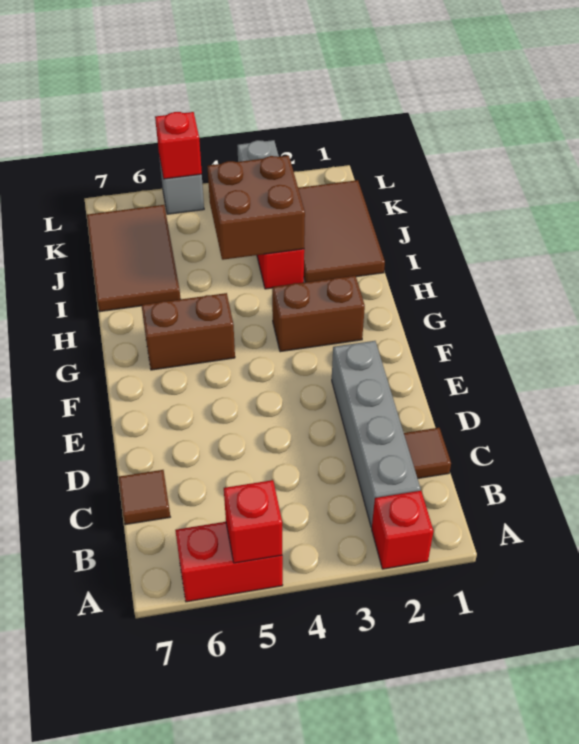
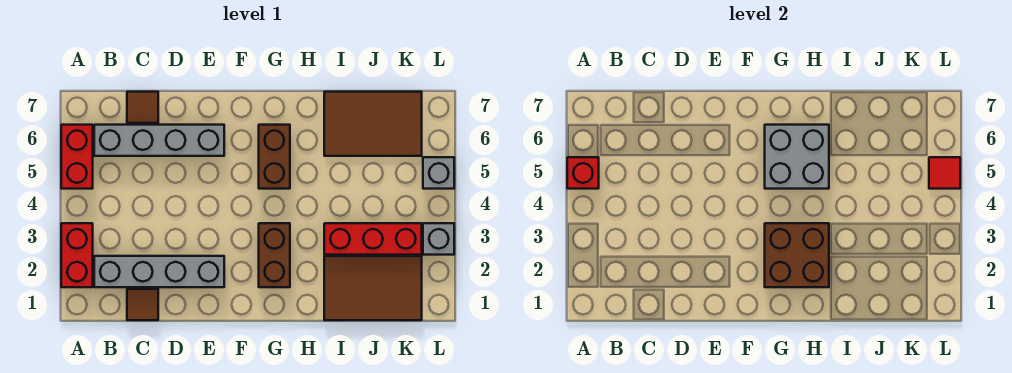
red brick A2 level 1 -> red brick A2:A3 level 1
none -> grey brick B6:E6 level 1
none -> grey brick G5:H6 level 2
brown brick I3:J4 level 2 -> brown brick G2:H3 level 2
red brick L5 level 2 -> red tile L5 level 2

